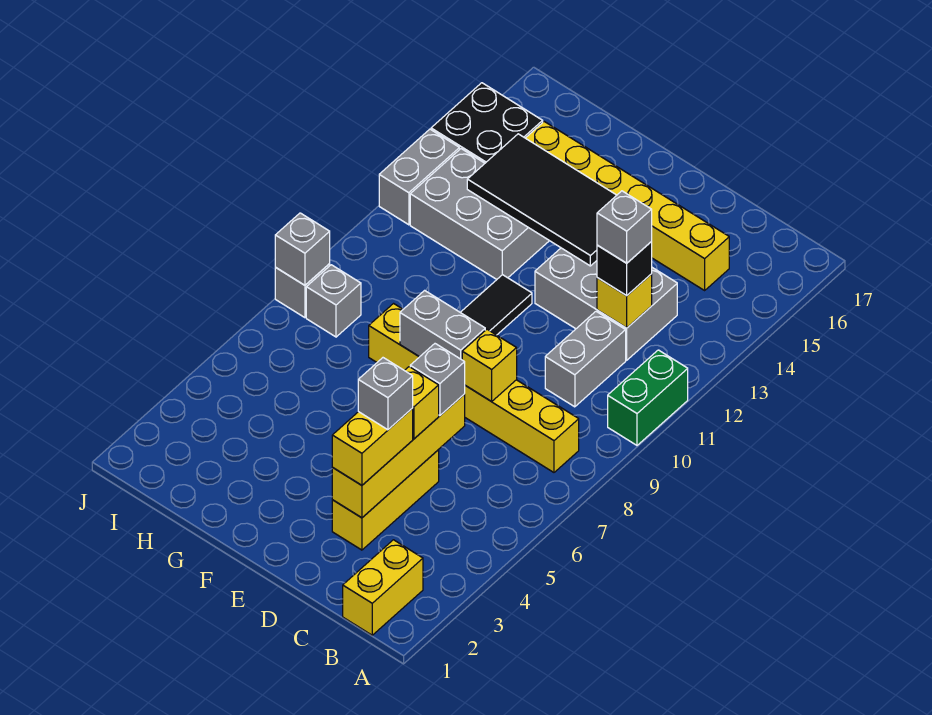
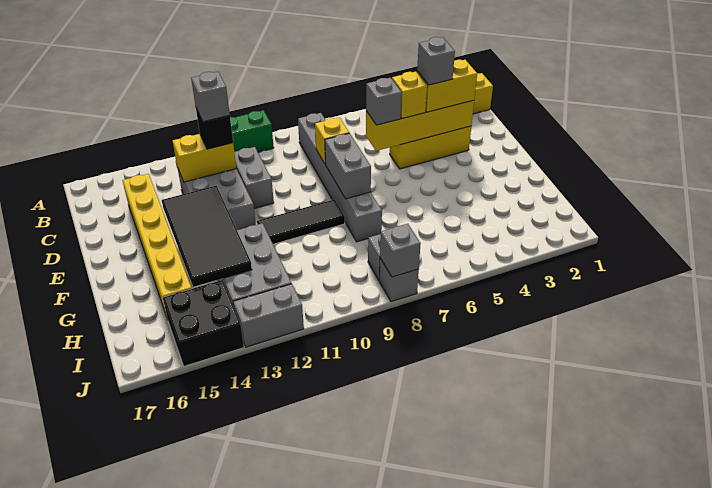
yellow brick B8:G8 level 1 -> grey brick B8:G8 level 1
grey brick C10:C11 level 1 -> grey brick C11:D11 level 1
yellow brick C12 level 2 -> yellow brick C12:C13 level 2

